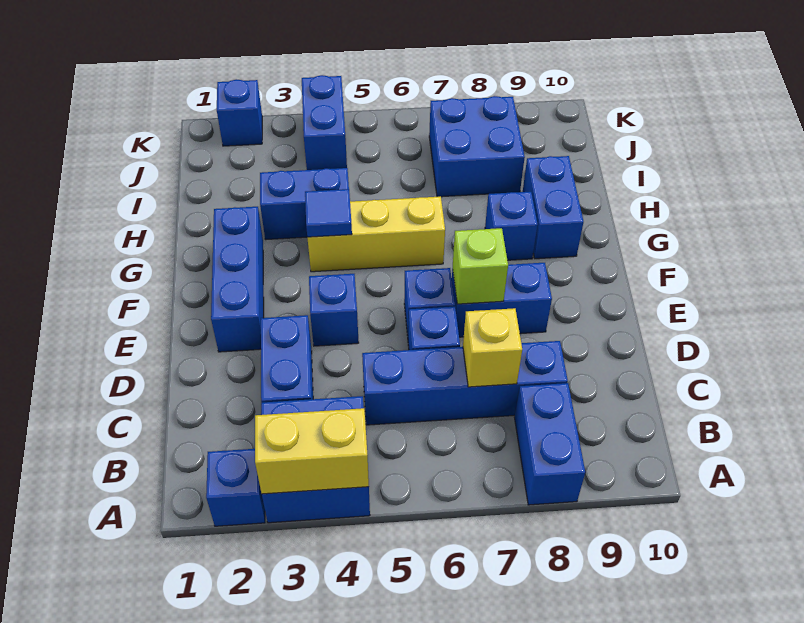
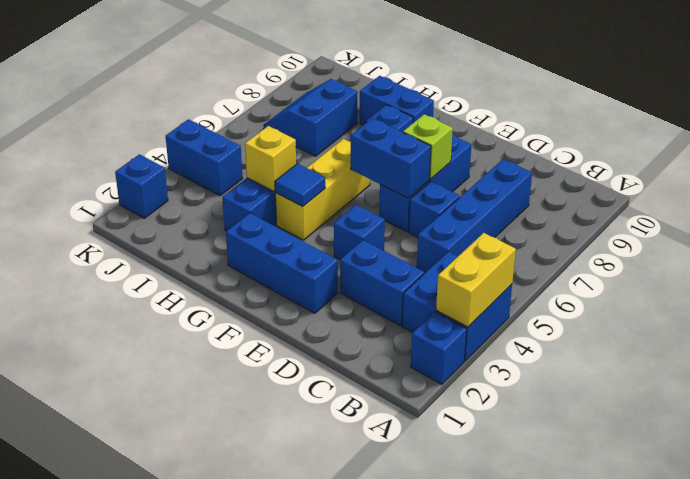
blue brick A8:B8 level 1 -> blue brick E6:F6 level 2
yellow brick C7 level 2 -> yellow brick H4 level 2
blue brick I7:J8 level 1 -> blue slope I7:J8 level 1 top I

